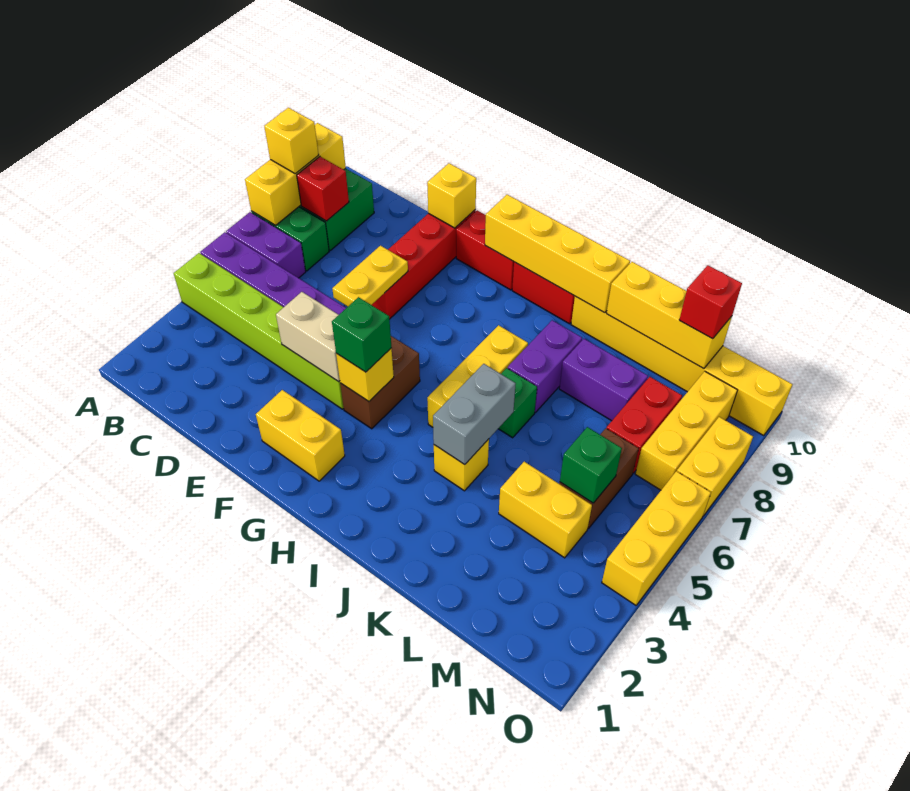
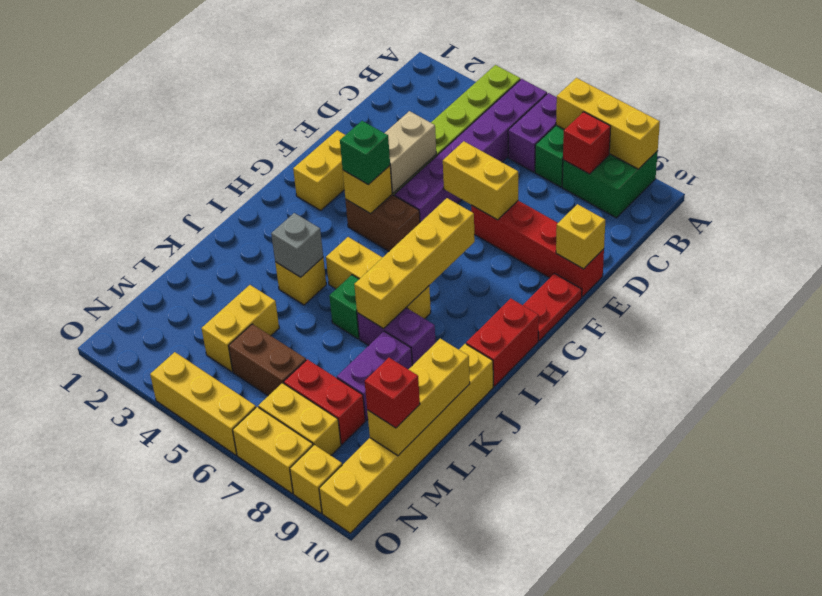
yellow brick A8 level 3 -> yellow brick O9 level 1
yellow plate E6:E7 level 2 -> yellow brick E6:E7 level 2
red brick F10:G10 level 1 -> red plate F10:G10 level 1
yellow brick G10:J10 level 2 -> yellow brick G7:J7 level 2
grey brick J4:J5 level 2 -> grey brick J4 level 2
green brick M5 level 2 -> none
yellow brick N7:N9 level 1 -> yellow brick N7:N8 level 1

